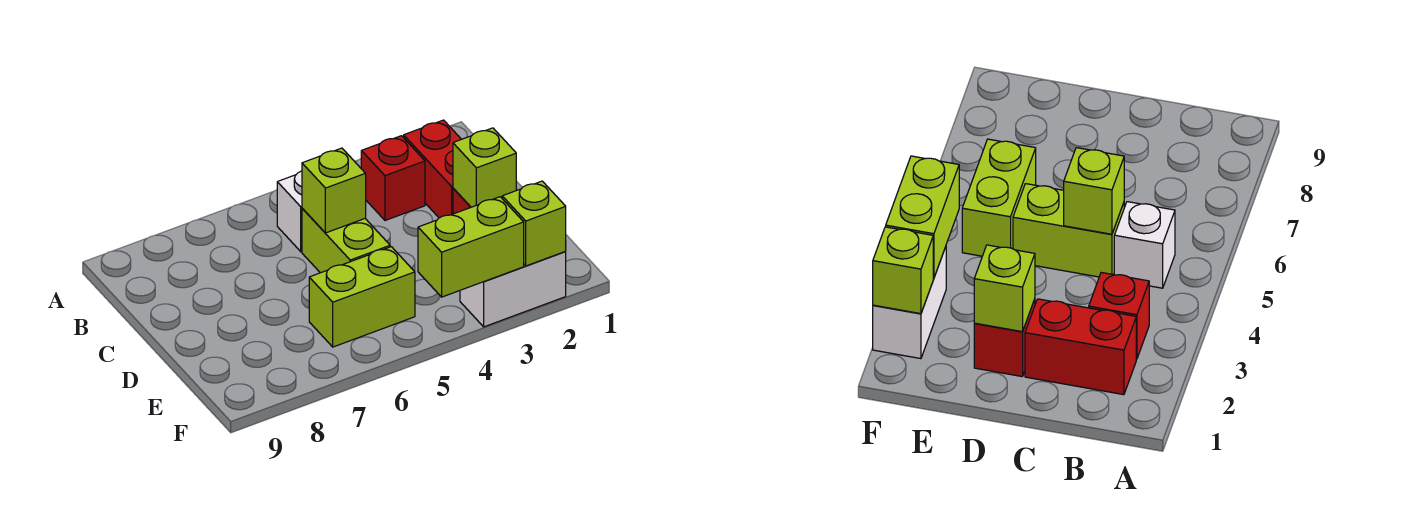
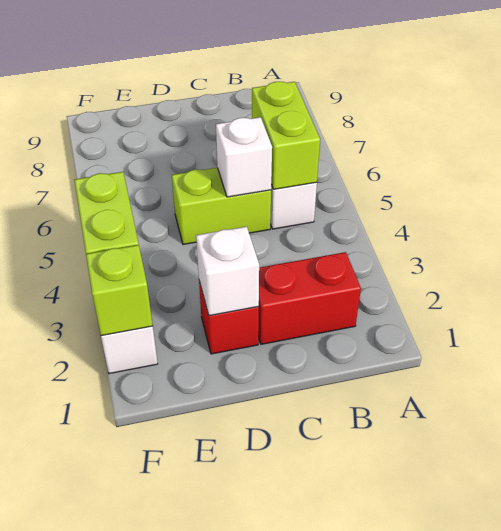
red brick B3 level 1 -> none
lime brick C5 level 2 -> white brick C5 level 2
lime brick D2 level 2 -> white brick D2 level 2
lime brick E5:E6 level 1 -> lime brick B5:B6 level 2

